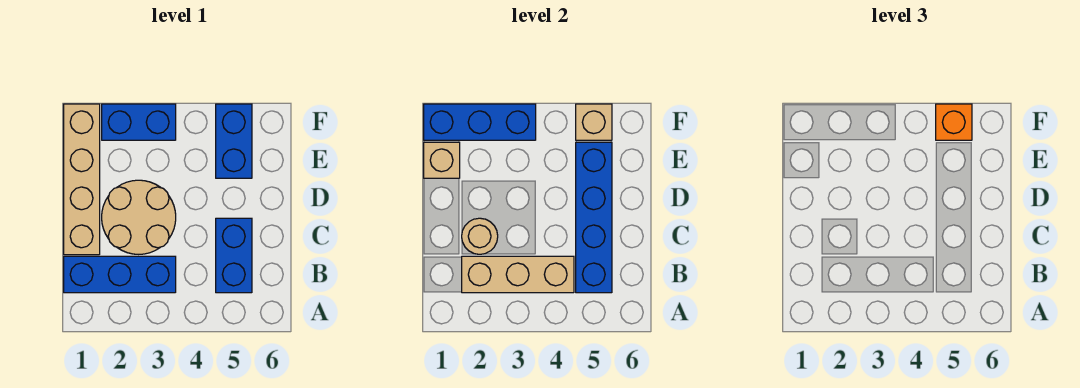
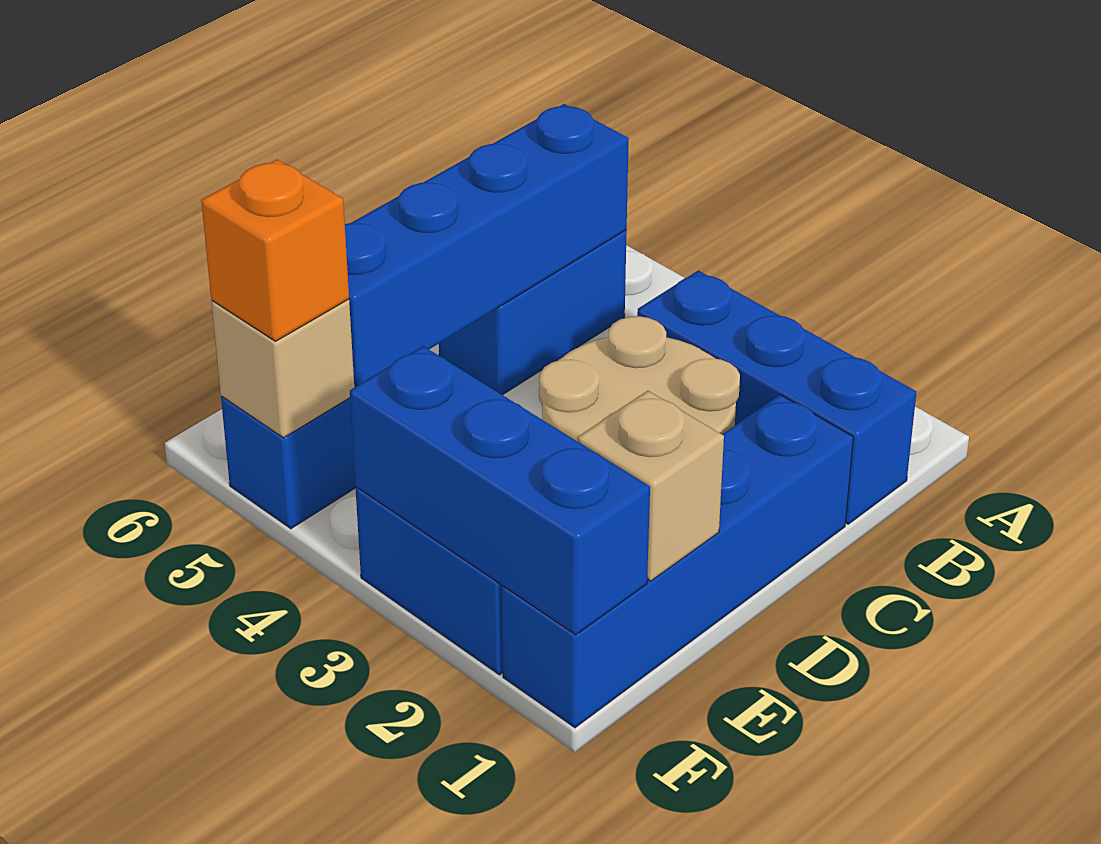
tan brick B2:B4 level 2 -> none
tan brick C1:F1 level 1 -> blue brick C1:F1 level 1
tan round brick C2 level 2 -> none

